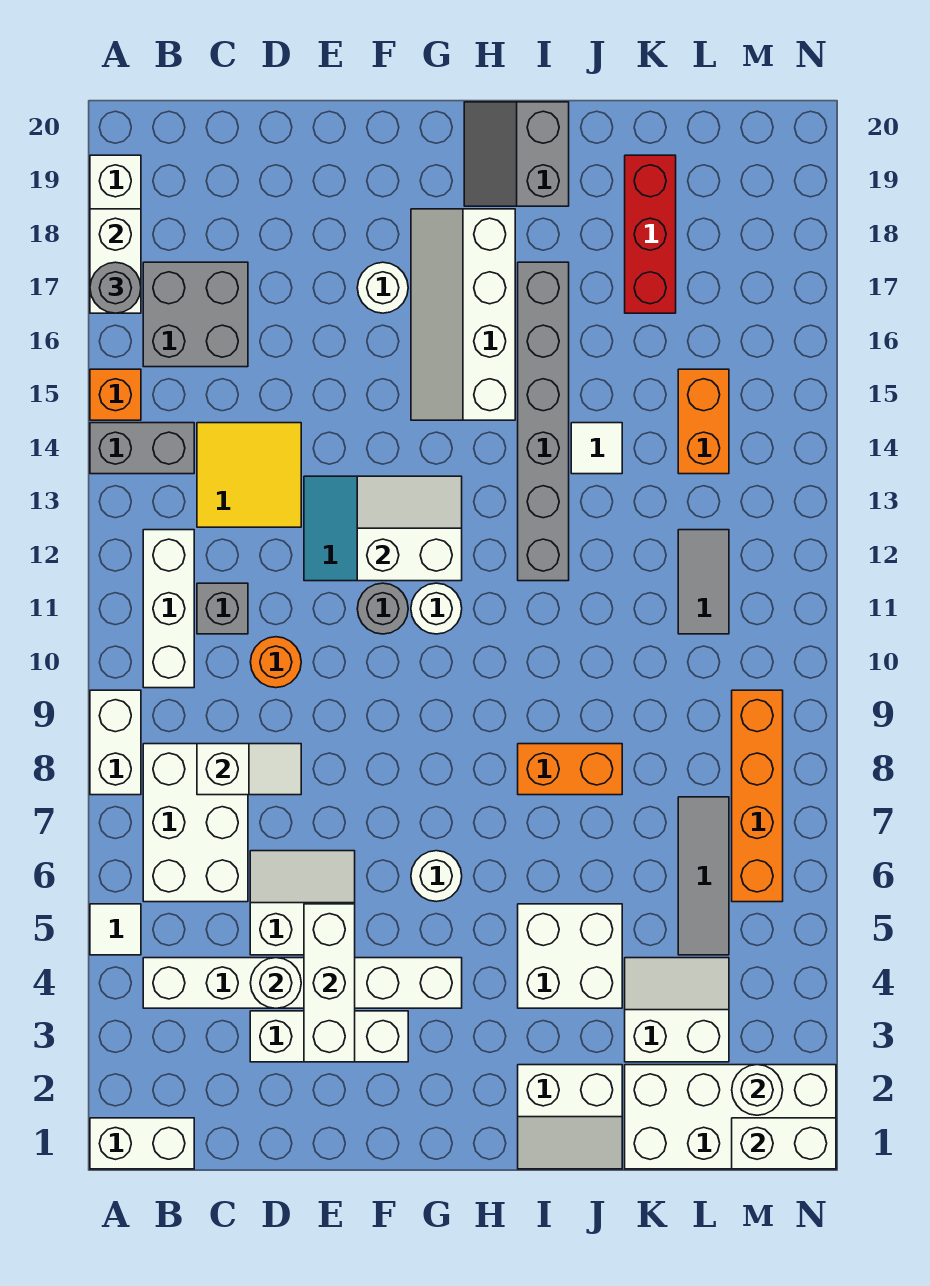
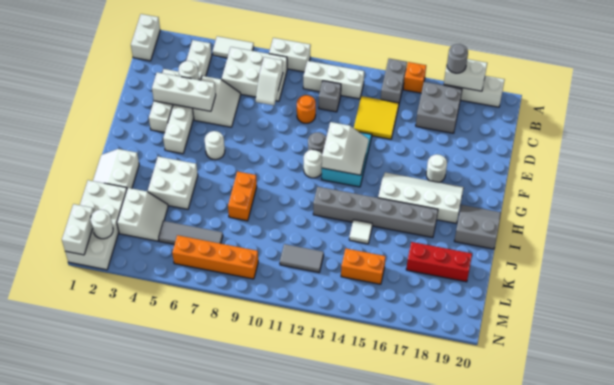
white tile A5 level 1 -> white tile A5:A6 level 1

